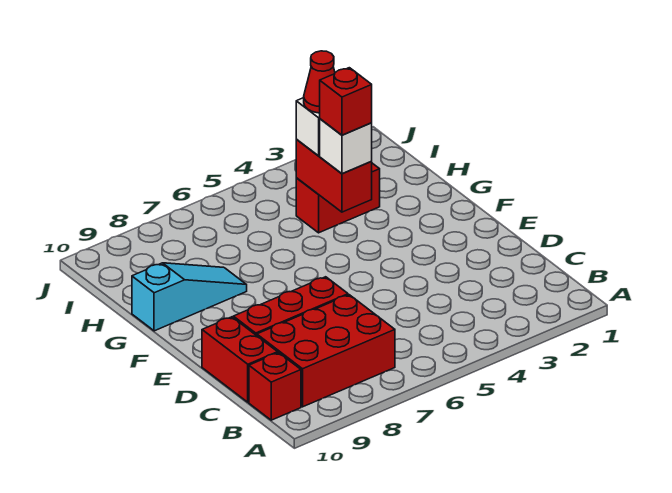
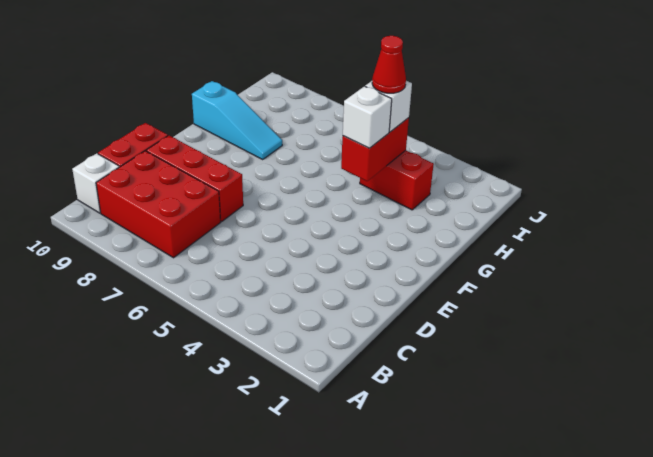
red brick B10 level 1 -> white brick B10 level 1
red brick G4 level 4 -> none

